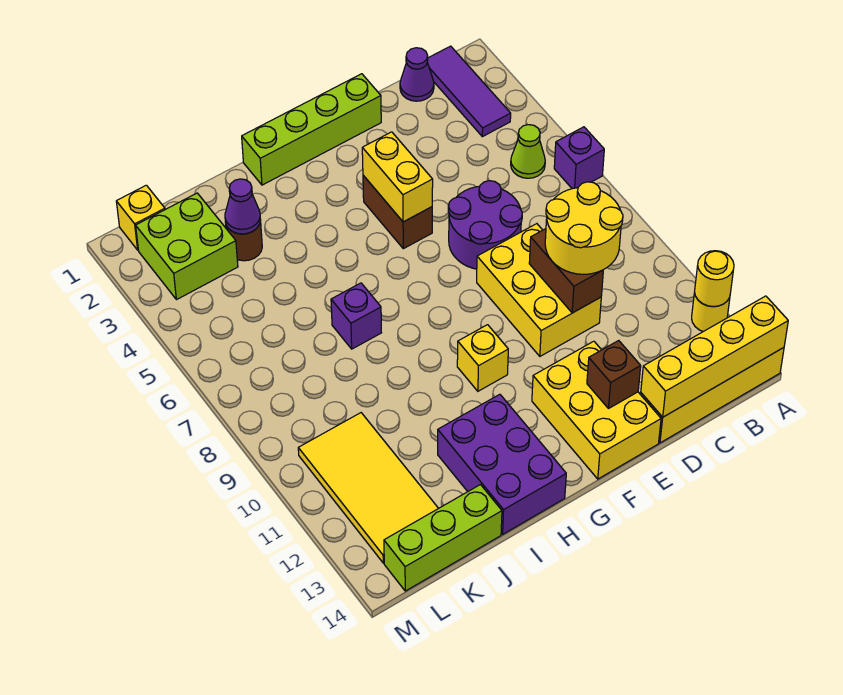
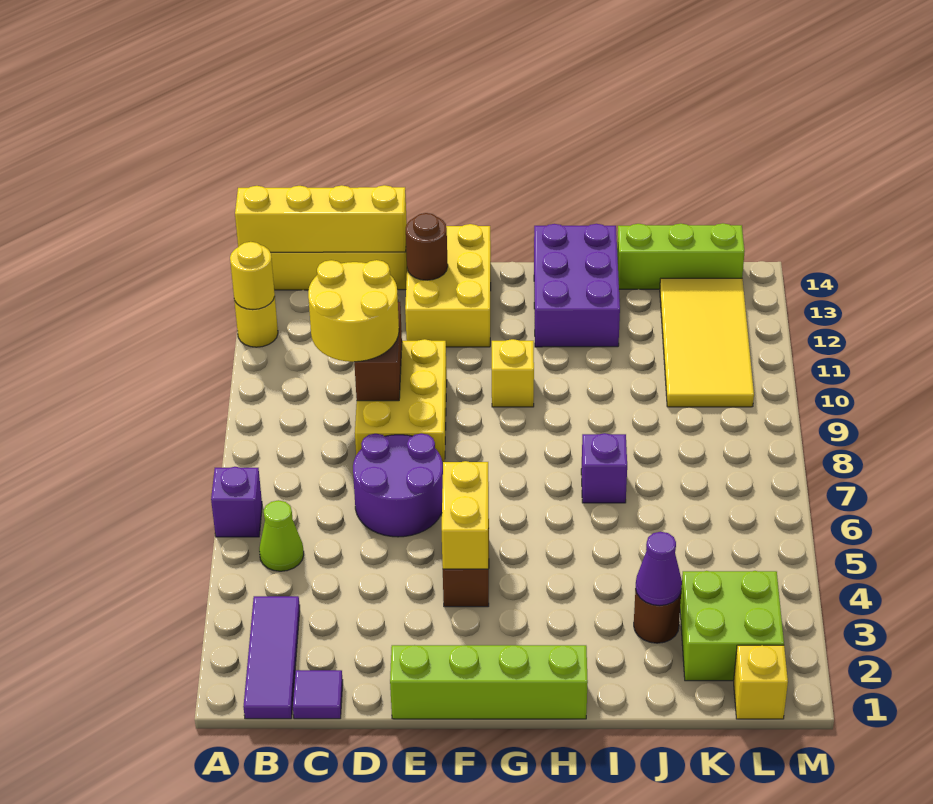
purple cone C1 level 1 -> purple tile C1 level 1
brown brick E13 level 2 -> brown round brick E13 level 2

